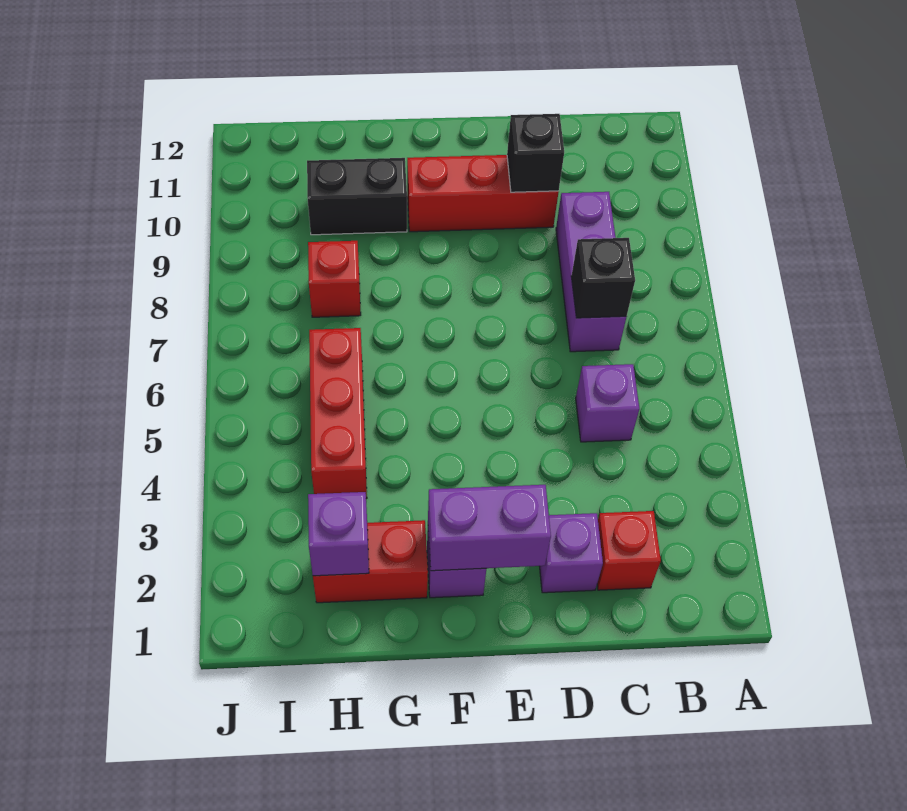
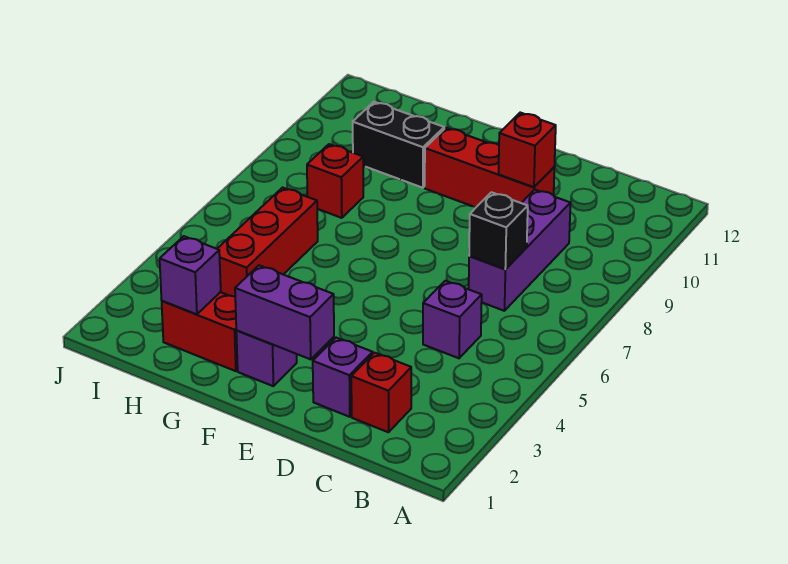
black brick D10 level 2 -> red brick D10 level 2

